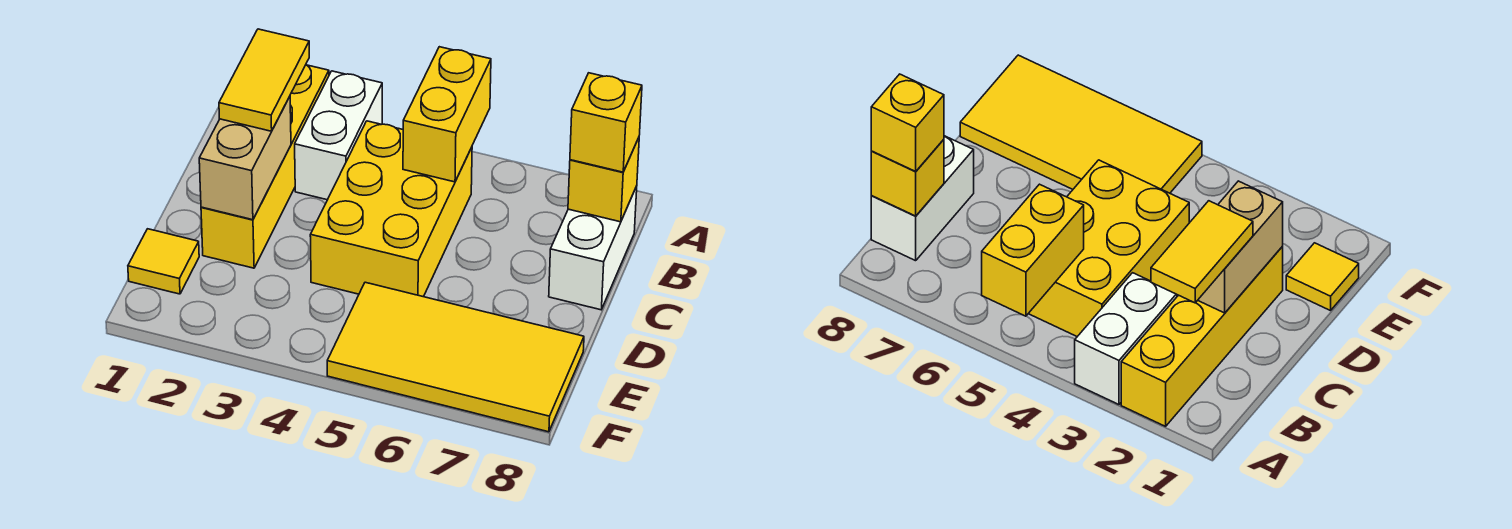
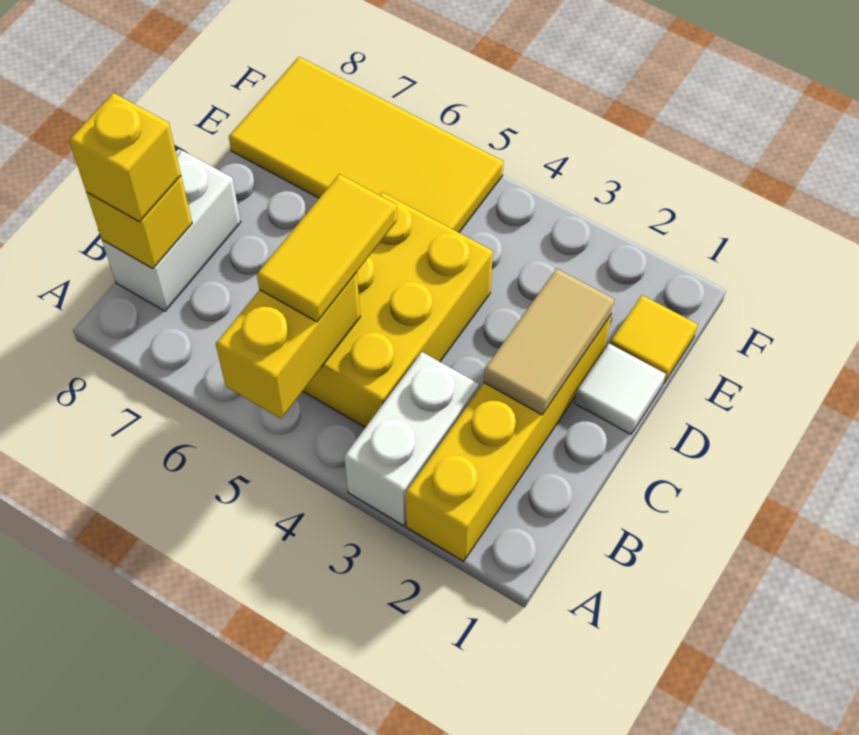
yellow tile B2:C2 level 3 -> yellow tile B5:C5 level 3
tan brick C2:D2 level 2 -> tan tile C2:D2 level 2
none -> white tile D1 level 1

